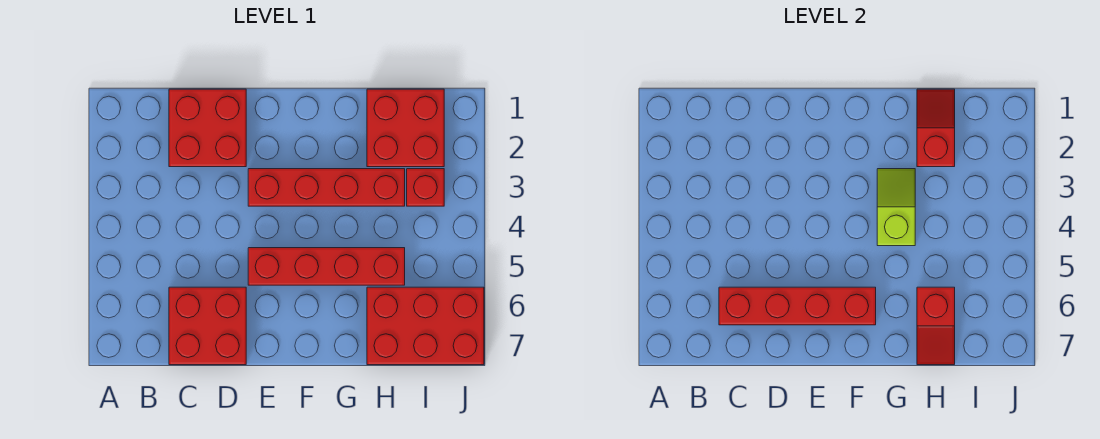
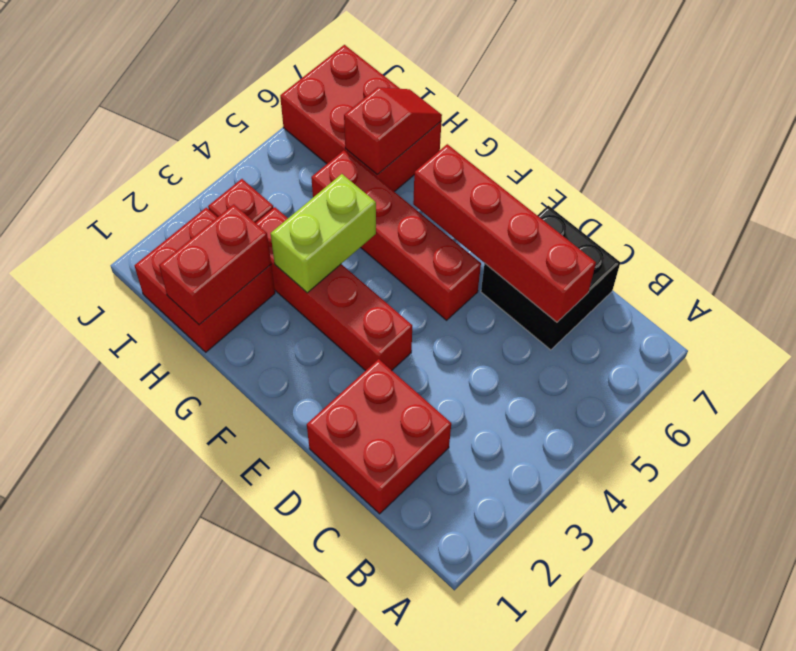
red brick C6:D7 level 1 -> black brick C6:D7 level 1
lime slope G3:G4 level 2 top 4 -> lime brick G3:G4 level 2
red slope H1:H2 level 2 top 2 -> red brick H1:H2 level 2

